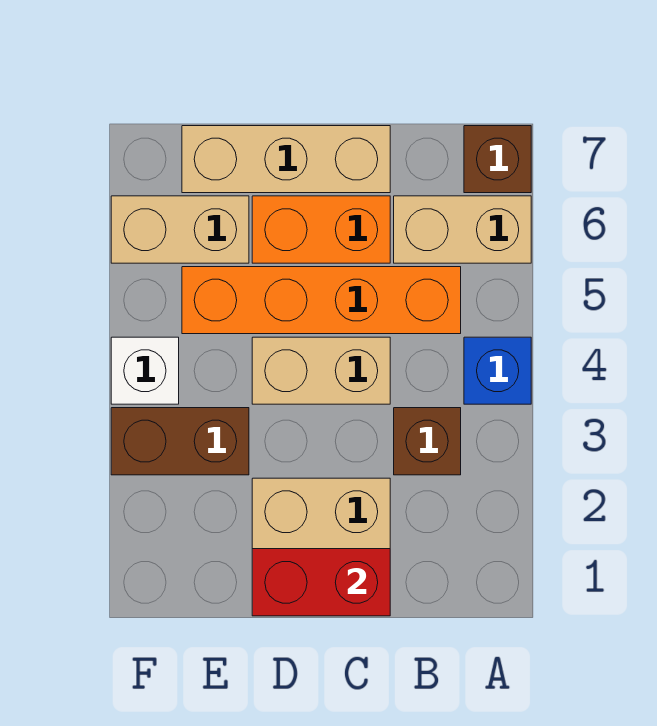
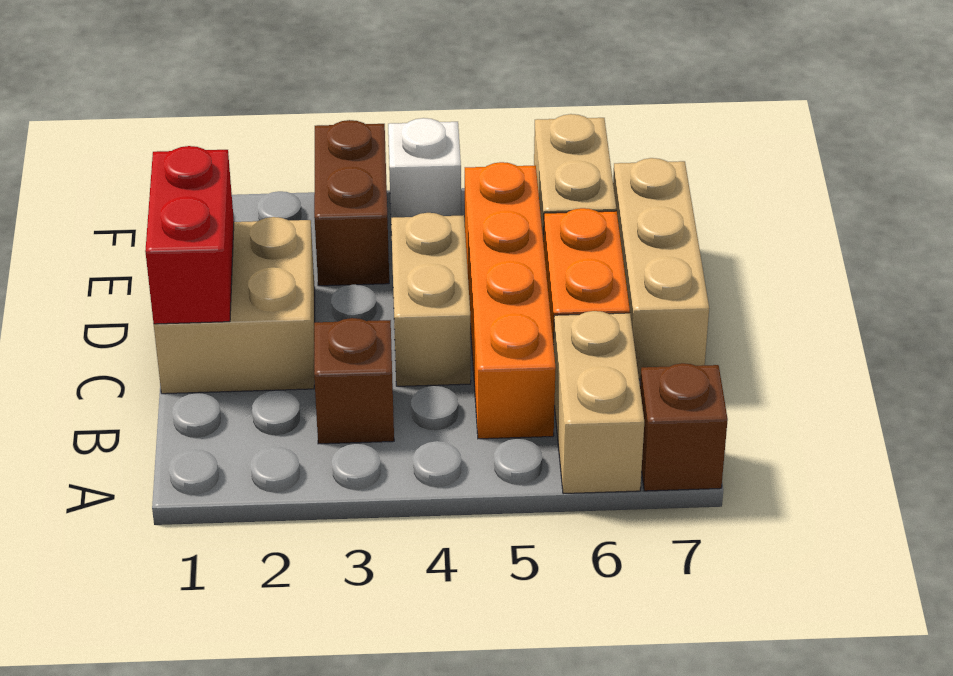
blue brick A4 level 1 -> none

